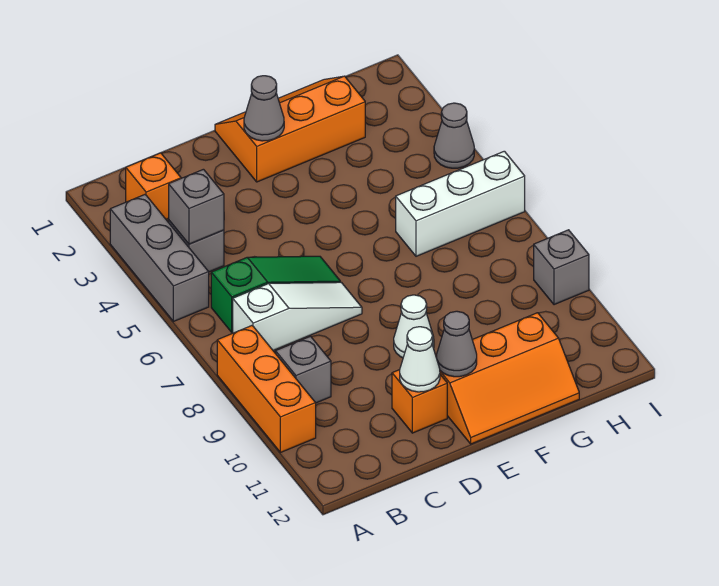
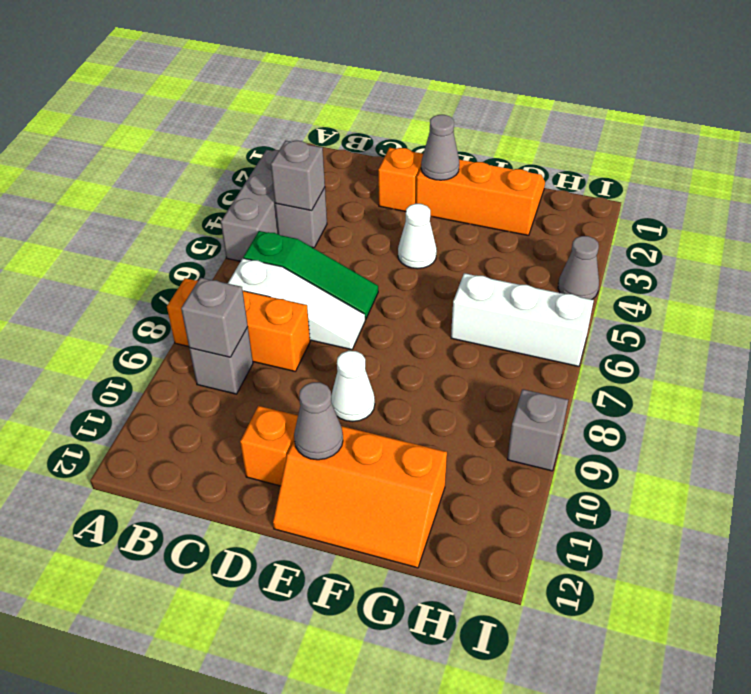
orange brick A8:A10 level 1 -> orange brick A8:C8 level 1
orange brick B2 level 1 -> orange brick D2 level 1
none -> grey brick B9 level 2
white cone D11 level 2 -> white cone E4 level 1

